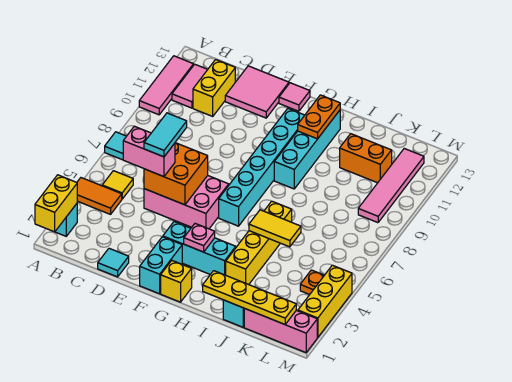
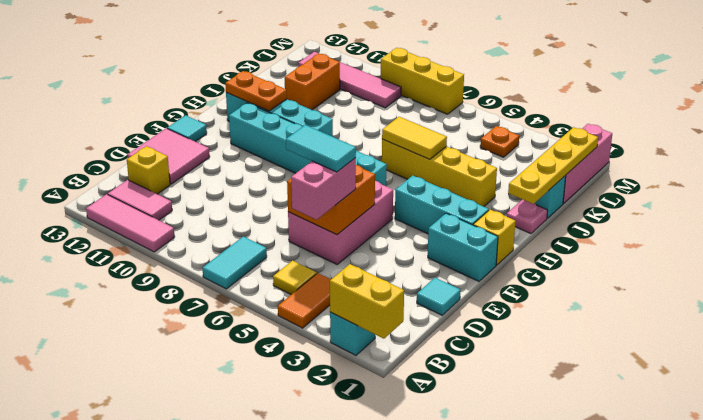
yellow brick C11:C12 level 1 -> yellow brick C12 level 1
cyan brick F3:H3 level 1 -> cyan brick G2:G4 level 1
pink tile F13 level 1 -> cyan tile F13 level 1
pink plate G3 level 2 -> pink plate I1 level 1
yellow tile I5:J5 level 2 -> yellow tile I5:I6 level 2
yellow brick M2:M4 level 1 -> yellow brick M7:M9 level 1

